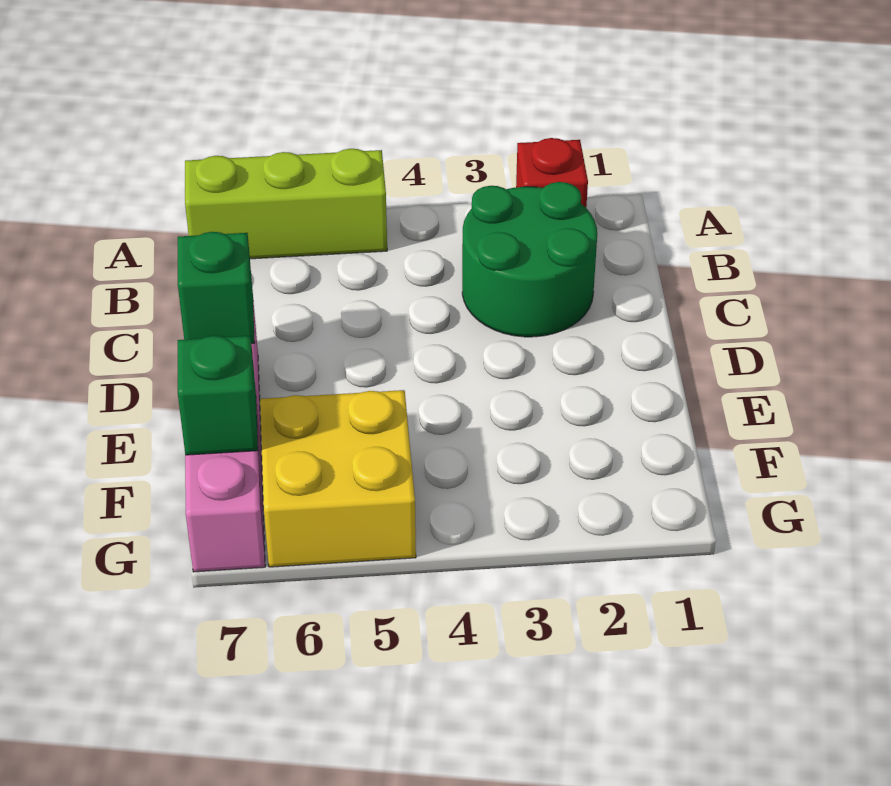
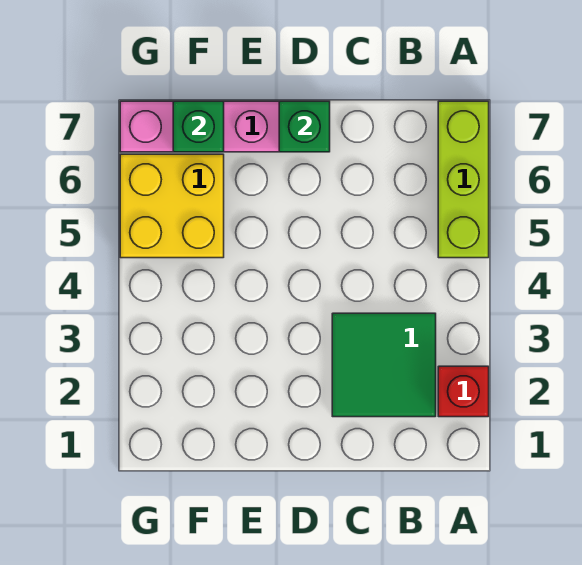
green round brick B2:C3 level 1 -> green tile B2:C3 level 1

